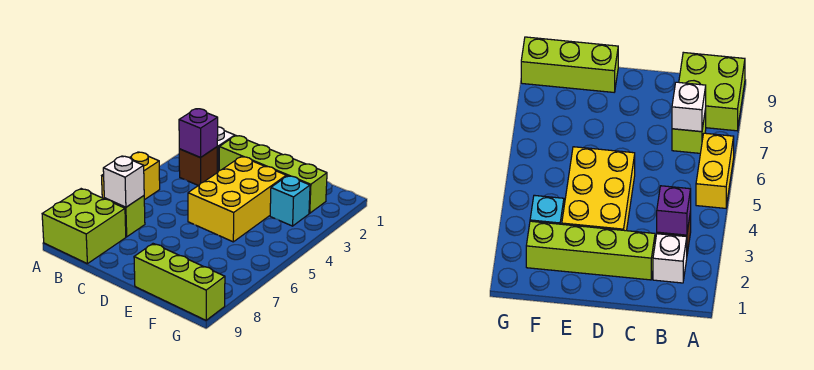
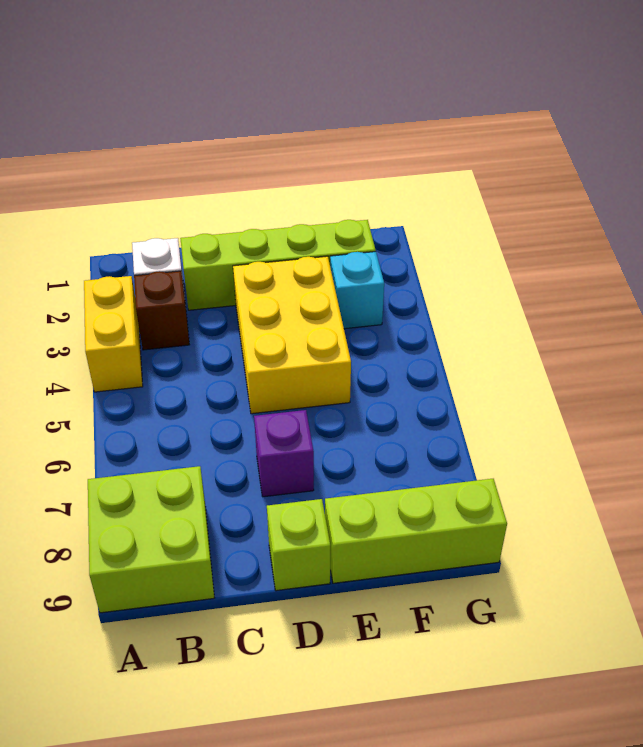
yellow brick A5:A6 level 1 -> yellow brick A3:A4 level 1
purple brick B3 level 2 -> purple brick D7 level 1
lime brick B7 level 1 -> lime brick D9 level 1
white brick B7 level 2 -> none

